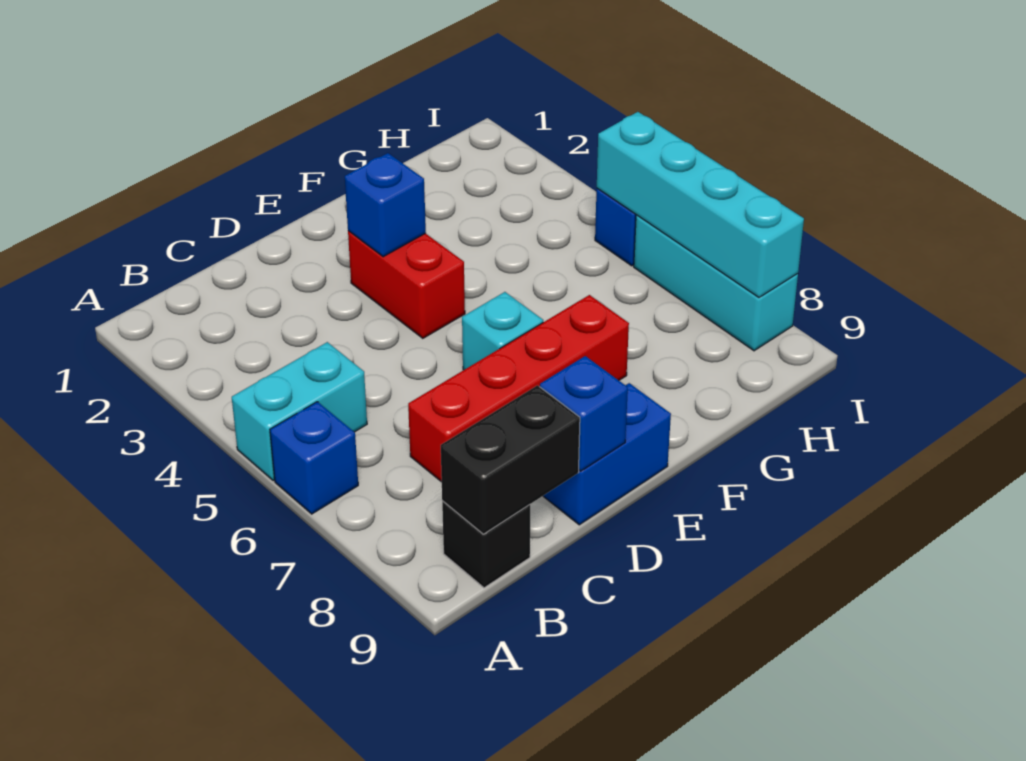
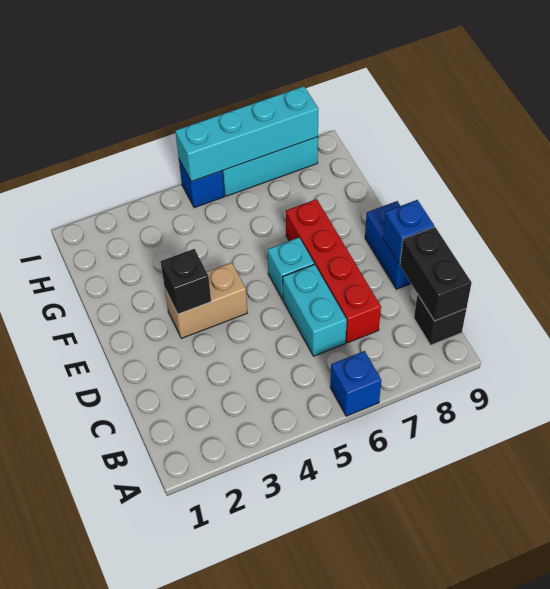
cyan brick A5:B5 level 1 -> cyan brick C6:D6 level 1
red brick E3:E4 level 1 -> tan brick E3:E4 level 1
blue brick E3 level 2 -> black brick E3 level 2

